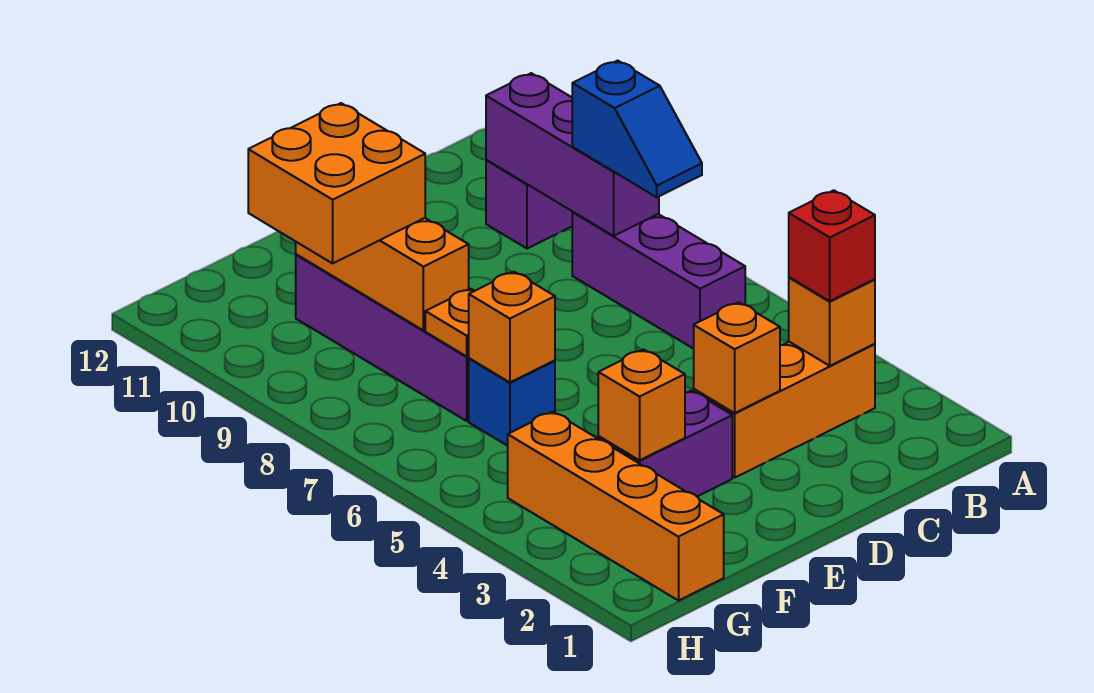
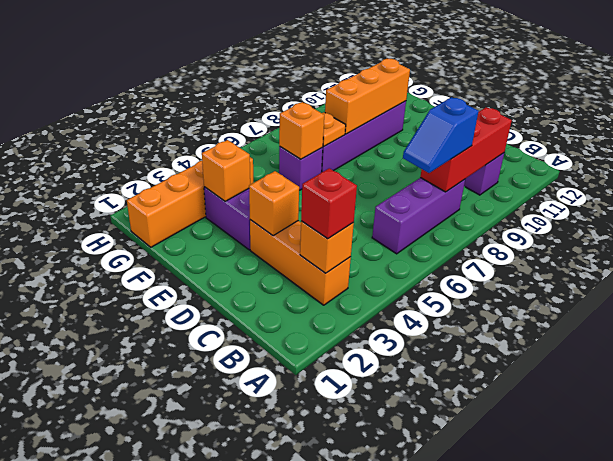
purple brick B8:B10 level 2 -> red brick B8:B10 level 2
blue brick F6 level 1 -> purple brick F6 level 1
orange brick F9:G10 level 3 -> none

